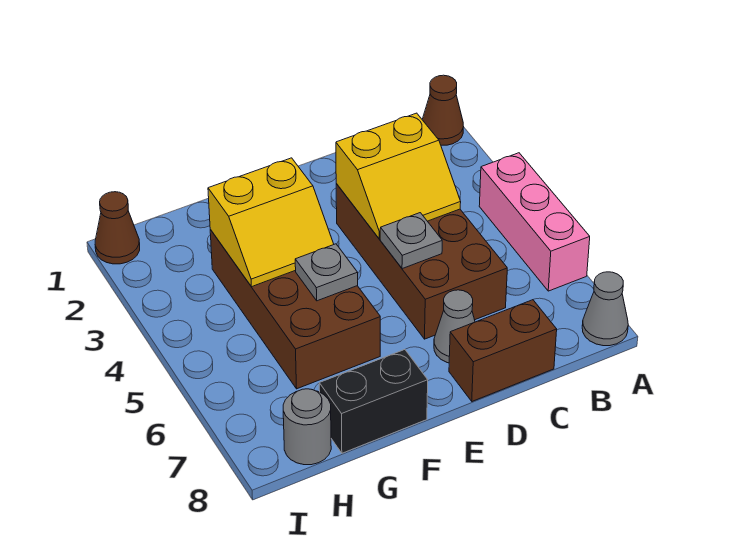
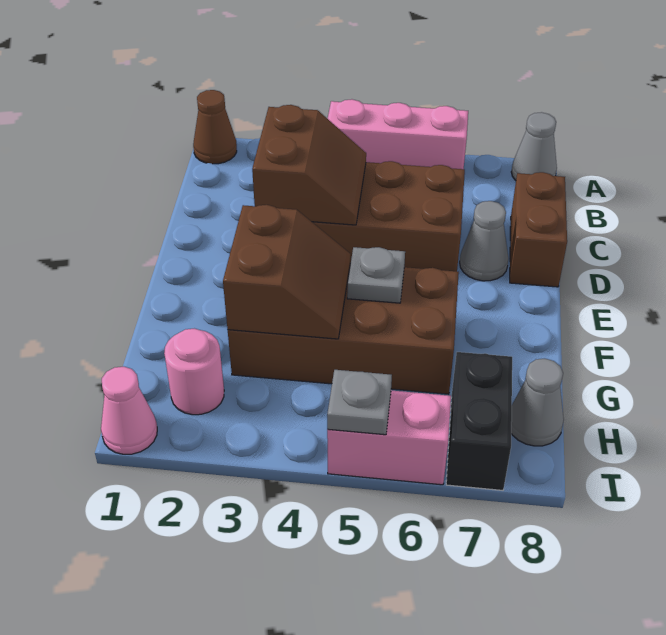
yellow slope C3:D4 level 2 top 3 -> brown slope C3:D4 level 2 top 3
grey plate D5 level 2 -> grey plate I5 level 2
yellow slope F3:G4 level 2 top 3 -> brown slope F3:G4 level 2 top 3
black brick F8:G8 level 1 -> black brick H7:I7 level 1
none -> pink round brick H2 level 1
grey round brick H8 level 1 -> grey cone H8 level 1
brown cone I1 level 1 -> pink cone I1 level 1
none -> pink brick I5:I6 level 1

